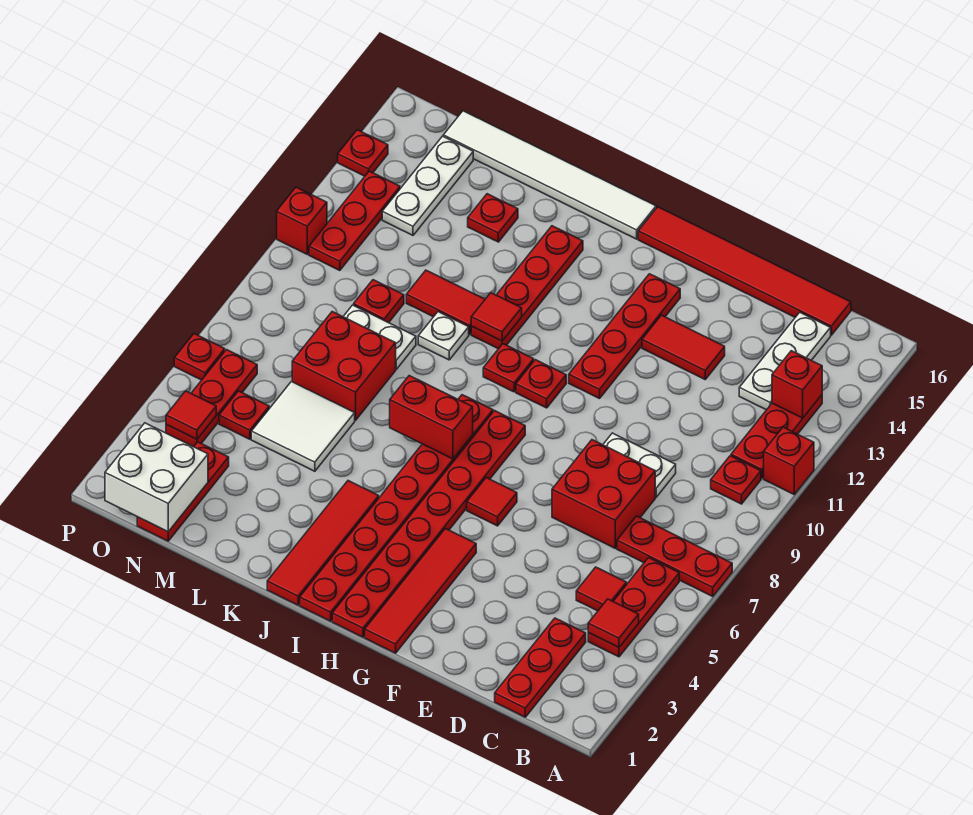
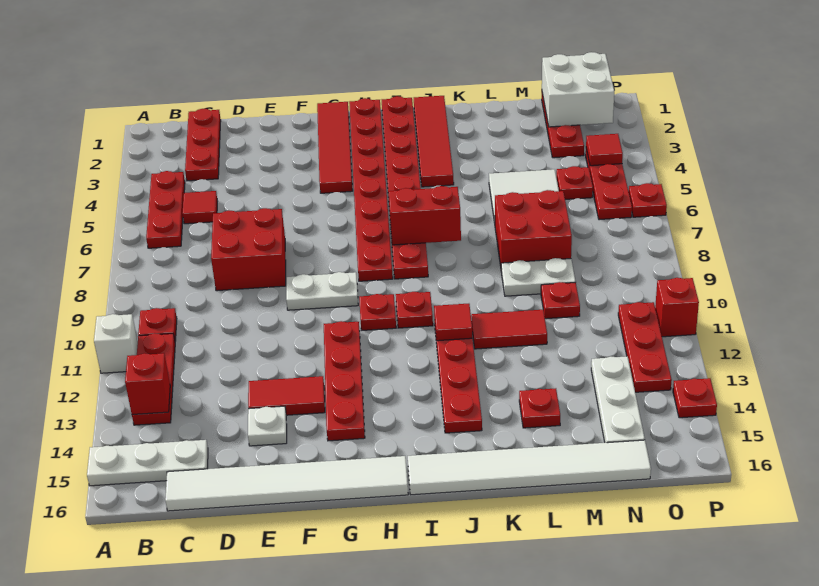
red plate A7:C7 level 1 -> none
red brick A11 level 1 -> white brick A11 level 1
red tile B4 level 2 -> none
white plate C13:C15 level 1 -> white plate A15:C15 level 1
red tile C16:H16 level 1 -> white tile C16:H16 level 1
white plate D9:E9 level 1 -> white plate F9:G9 level 1
red tile G6 level 1 -> none
white plate K10 level 1 -> white plate E14 level 1

